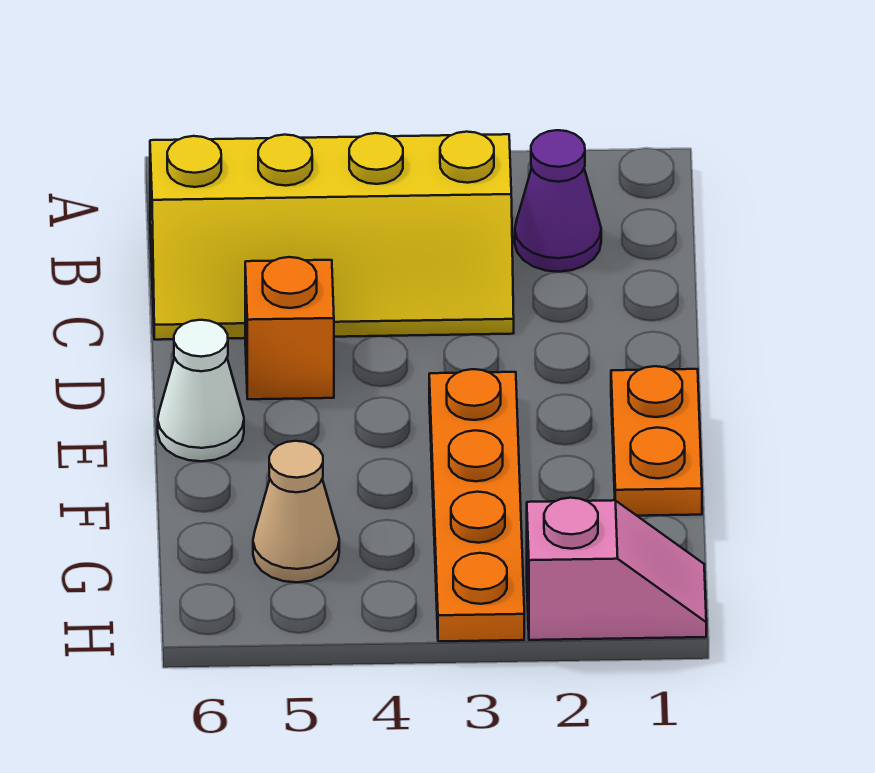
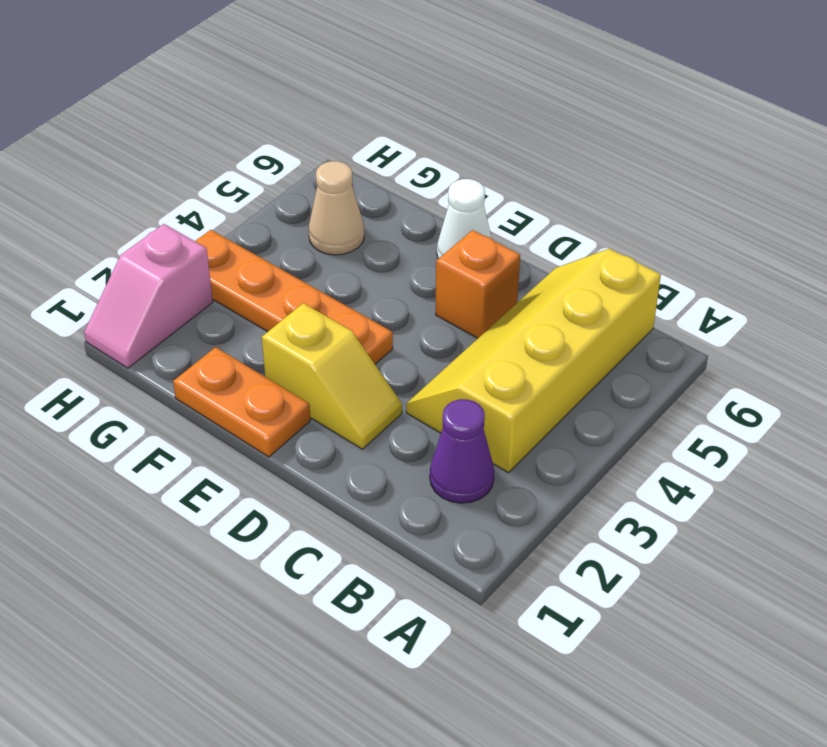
none -> yellow slope D2:E2 level 1 top E

